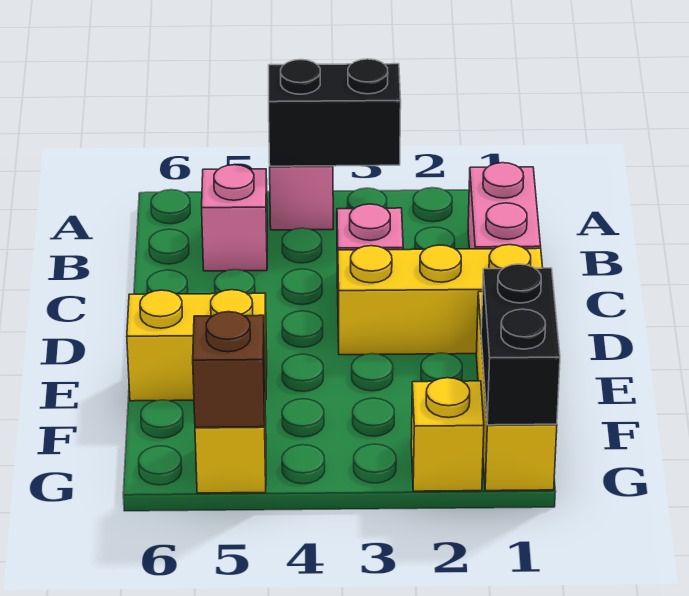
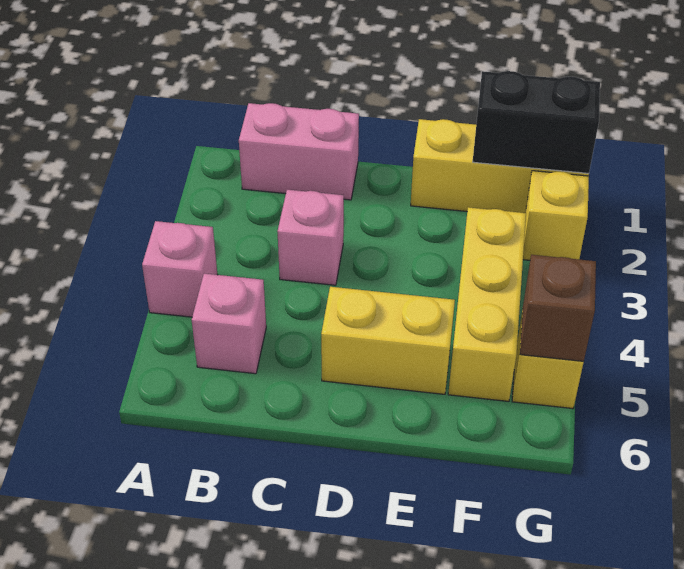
black brick A3:A4 level 2 -> none
yellow brick D1:D3 level 1 -> yellow brick F3:F5 level 1
yellow brick E5:E6 level 1 -> yellow brick D5:E5 level 1

